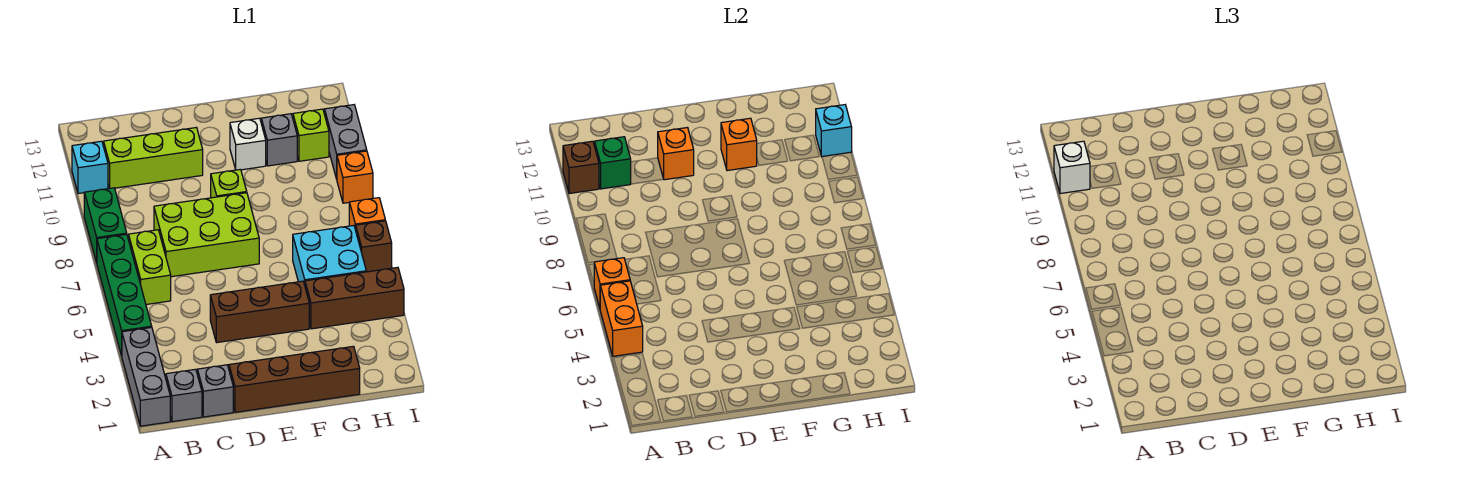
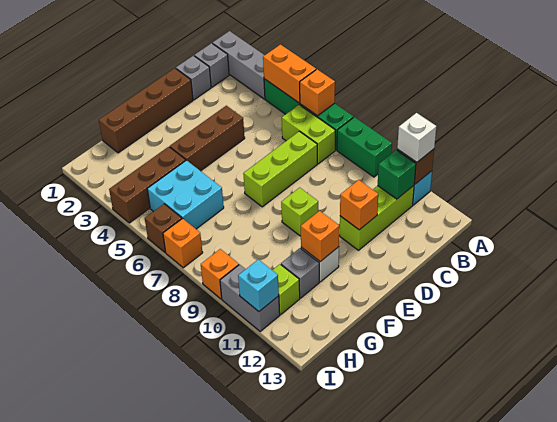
lime brick C7:E8 level 1 -> lime brick C7:E7 level 1

